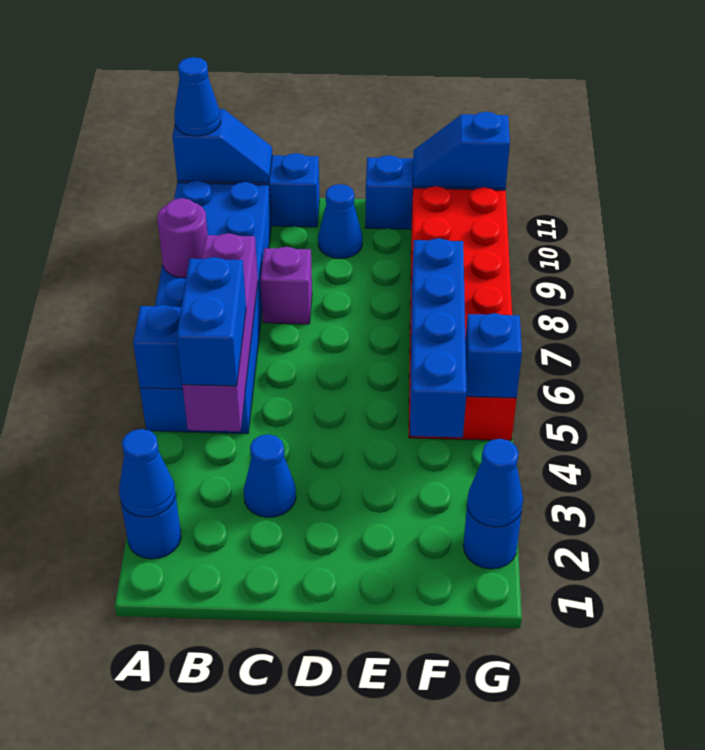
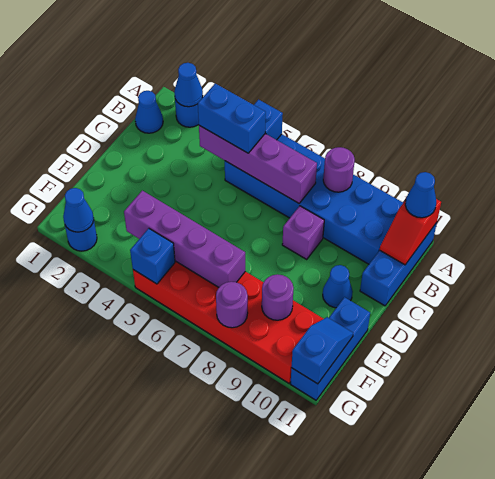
blue slope A11:B11 level 2 top A -> red slope A11:B11 level 2 top A
blue cone C3 level 1 -> blue cone B1 level 1
blue brick F4:F7 level 2 -> purple brick F4:F7 level 2
none -> purple round brick F9 level 2
none -> purple round brick G8 level 2

